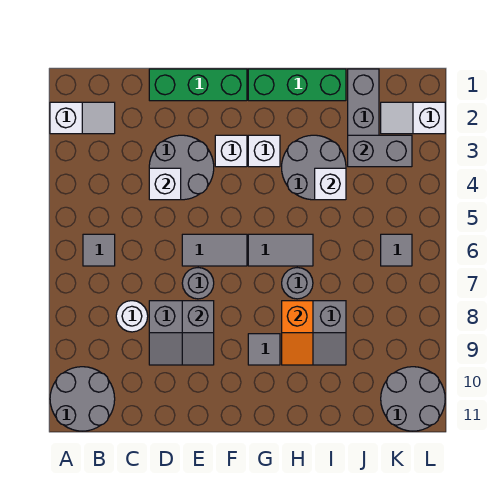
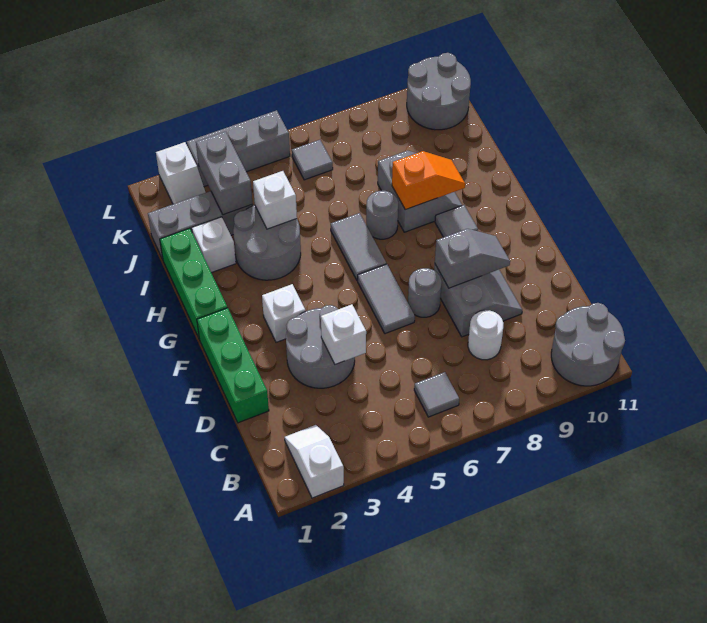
white brick G3 level 1 -> white brick I2 level 1
none -> grey brick L3:L5 level 1

